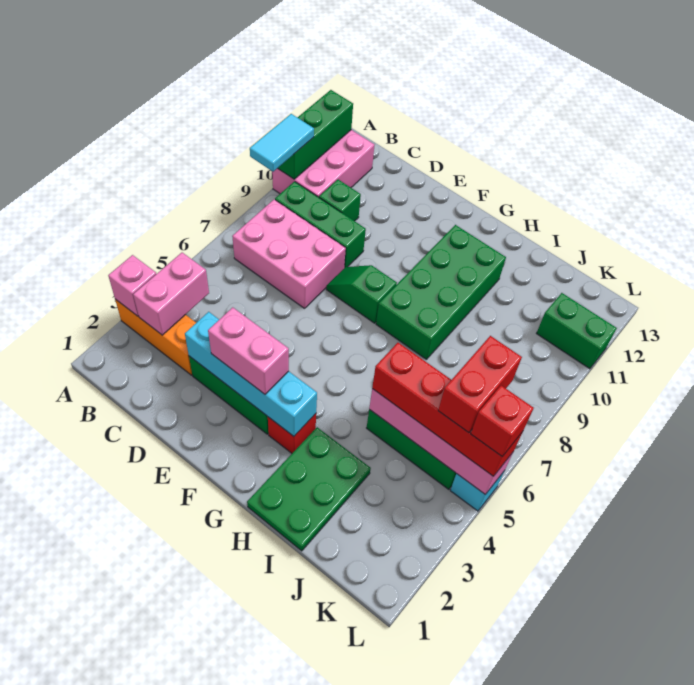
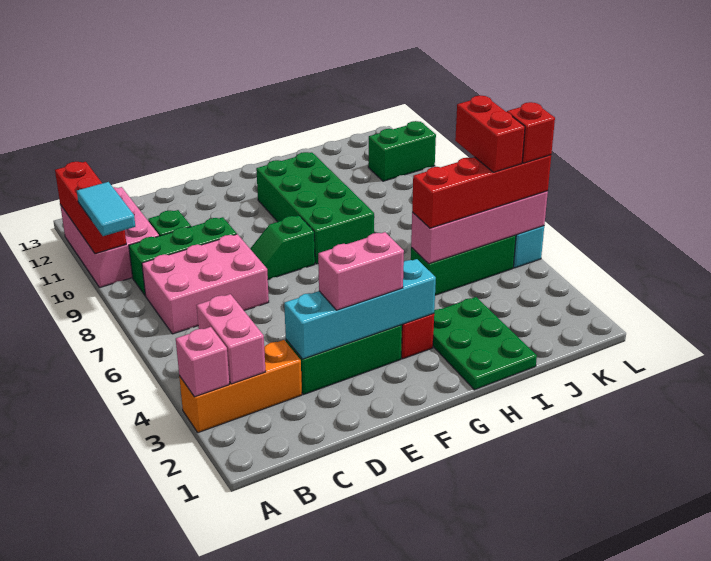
green brick A10:A12 level 2 -> red brick A10:A12 level 2

